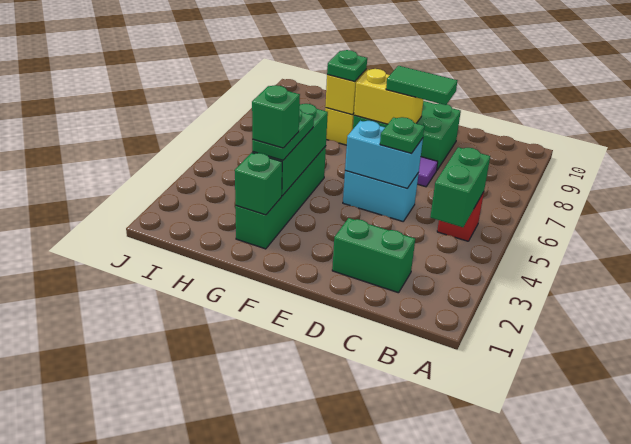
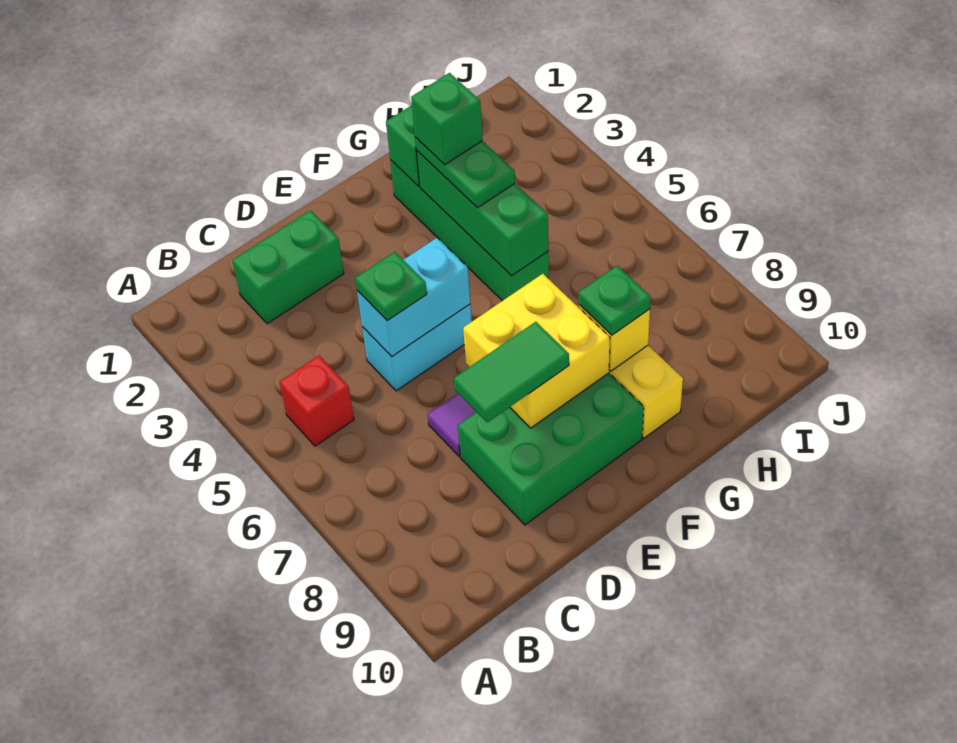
green brick B4:B5 level 2 -> none
yellow brick E8:F8 level 2 -> yellow brick E7:F8 level 2

